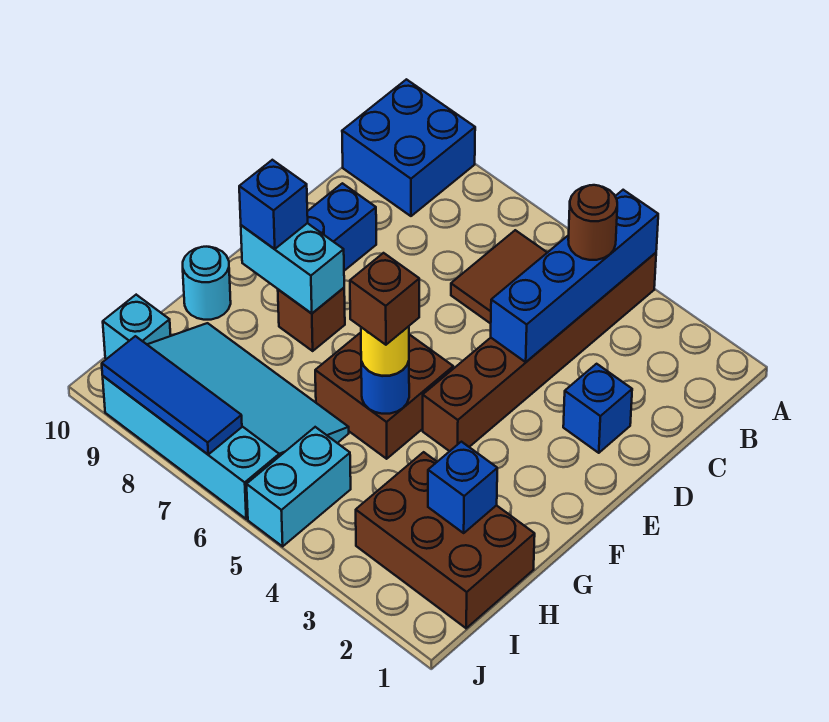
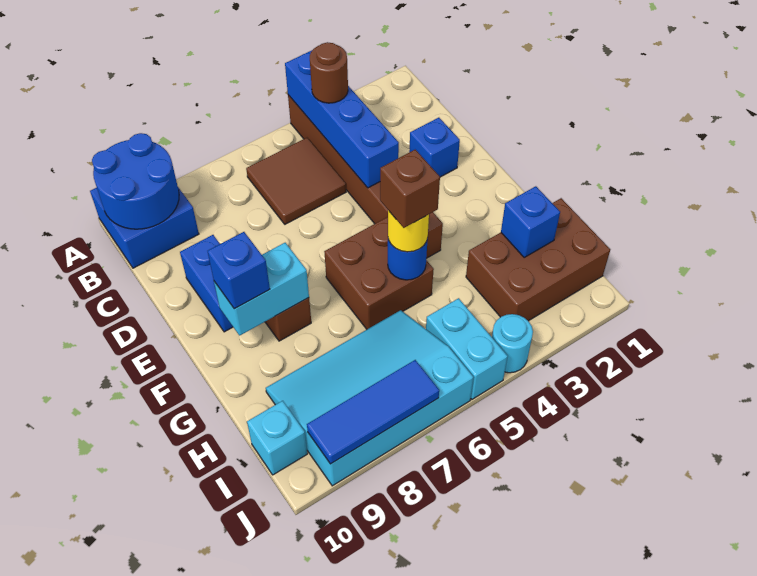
none -> blue round brick A9:B10 level 2
cyan round brick G10 level 1 -> cyan round brick J4 level 1

